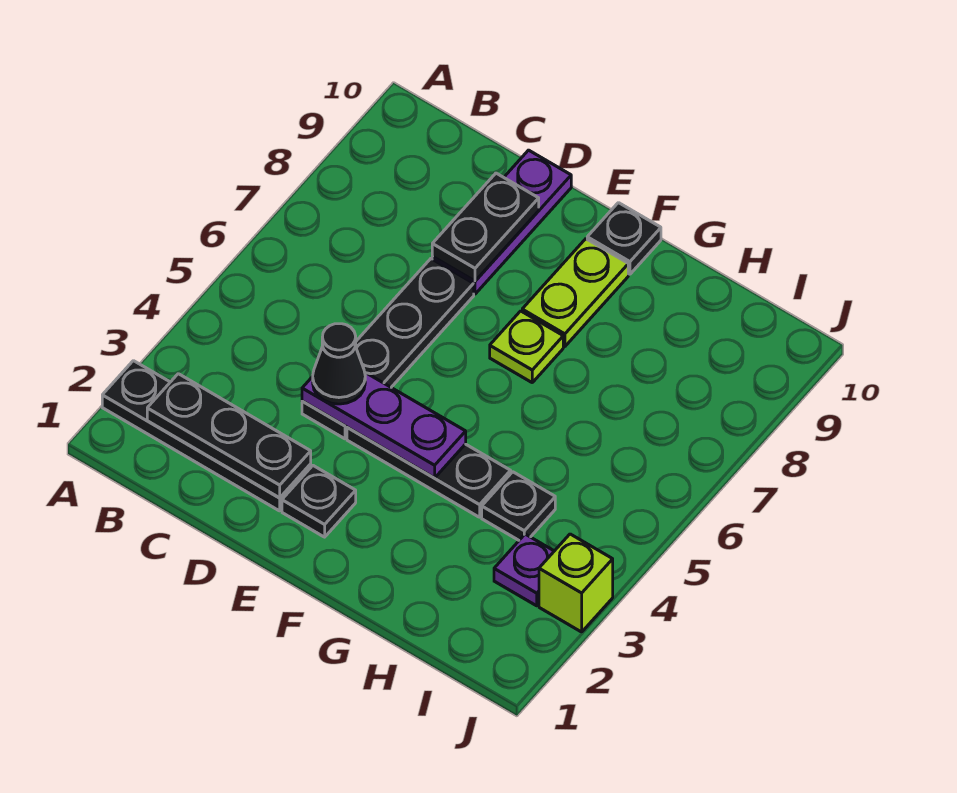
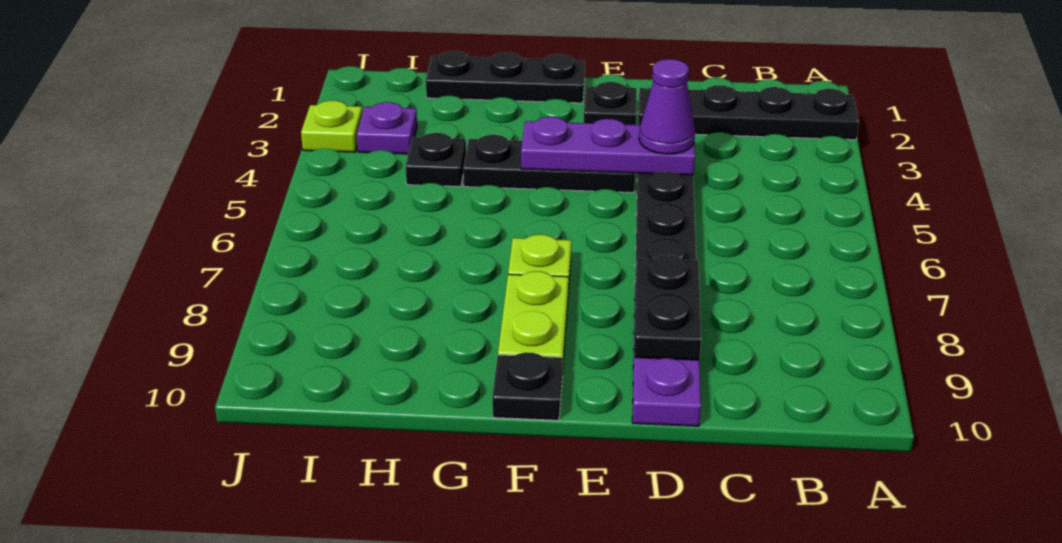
black plate B2:D2 level 2 -> black plate F1:H1 level 1
black cone D4 level 3 -> purple cone D4 level 3
lime brick J3 level 1 -> lime plate J3 level 1

